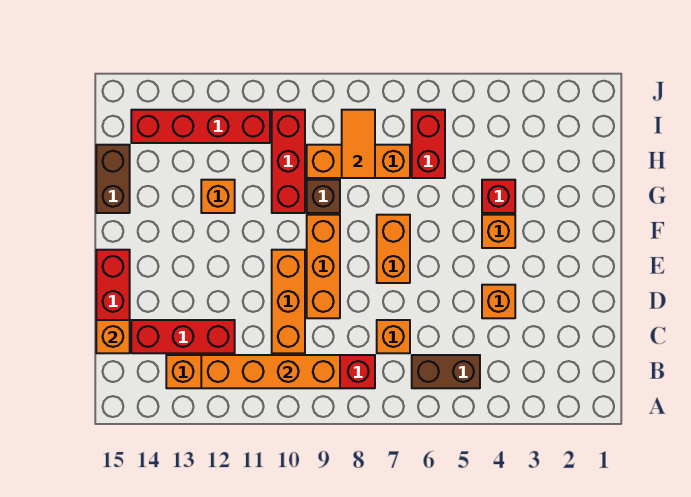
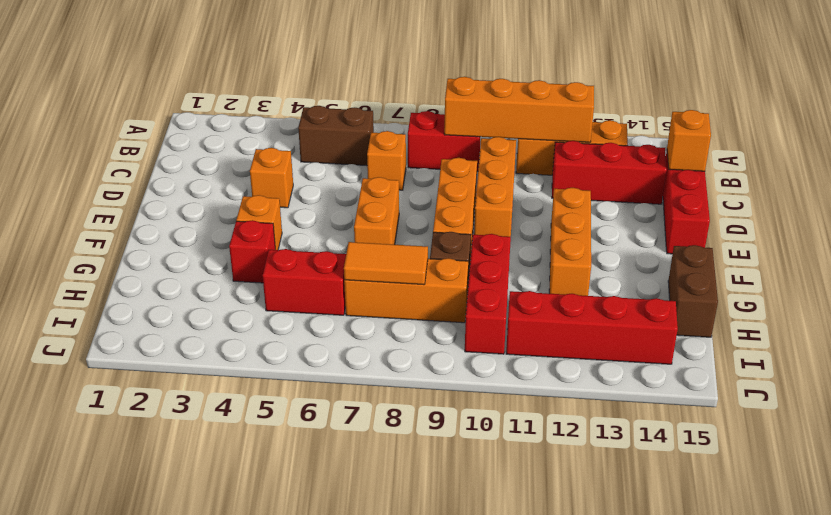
orange brick G12 level 1 -> orange brick E12:G12 level 1
red brick H6:I6 level 1 -> red brick H5:H6 level 1
orange tile H8:I8 level 2 -> orange tile H7:H8 level 2

